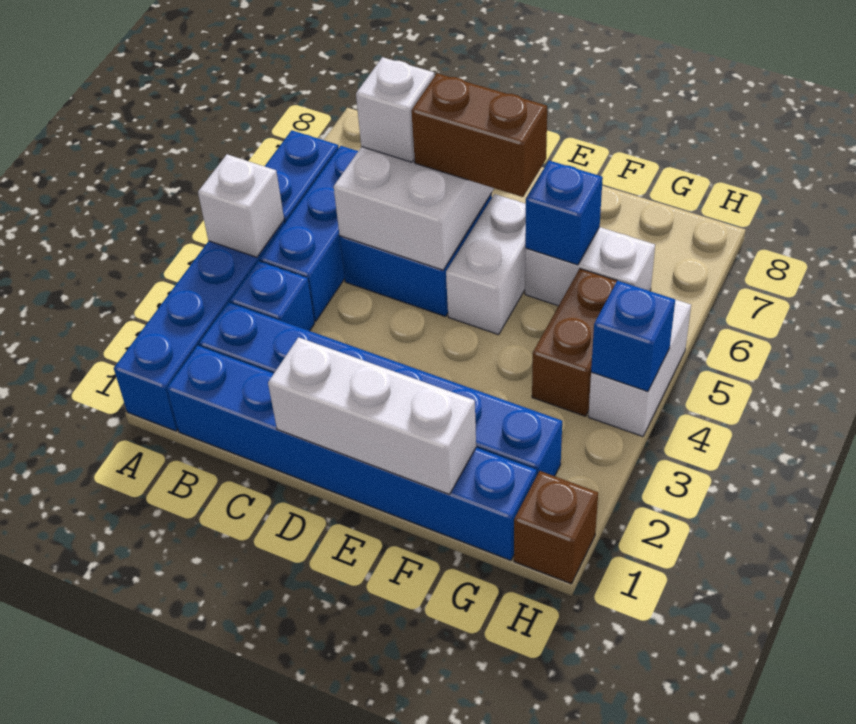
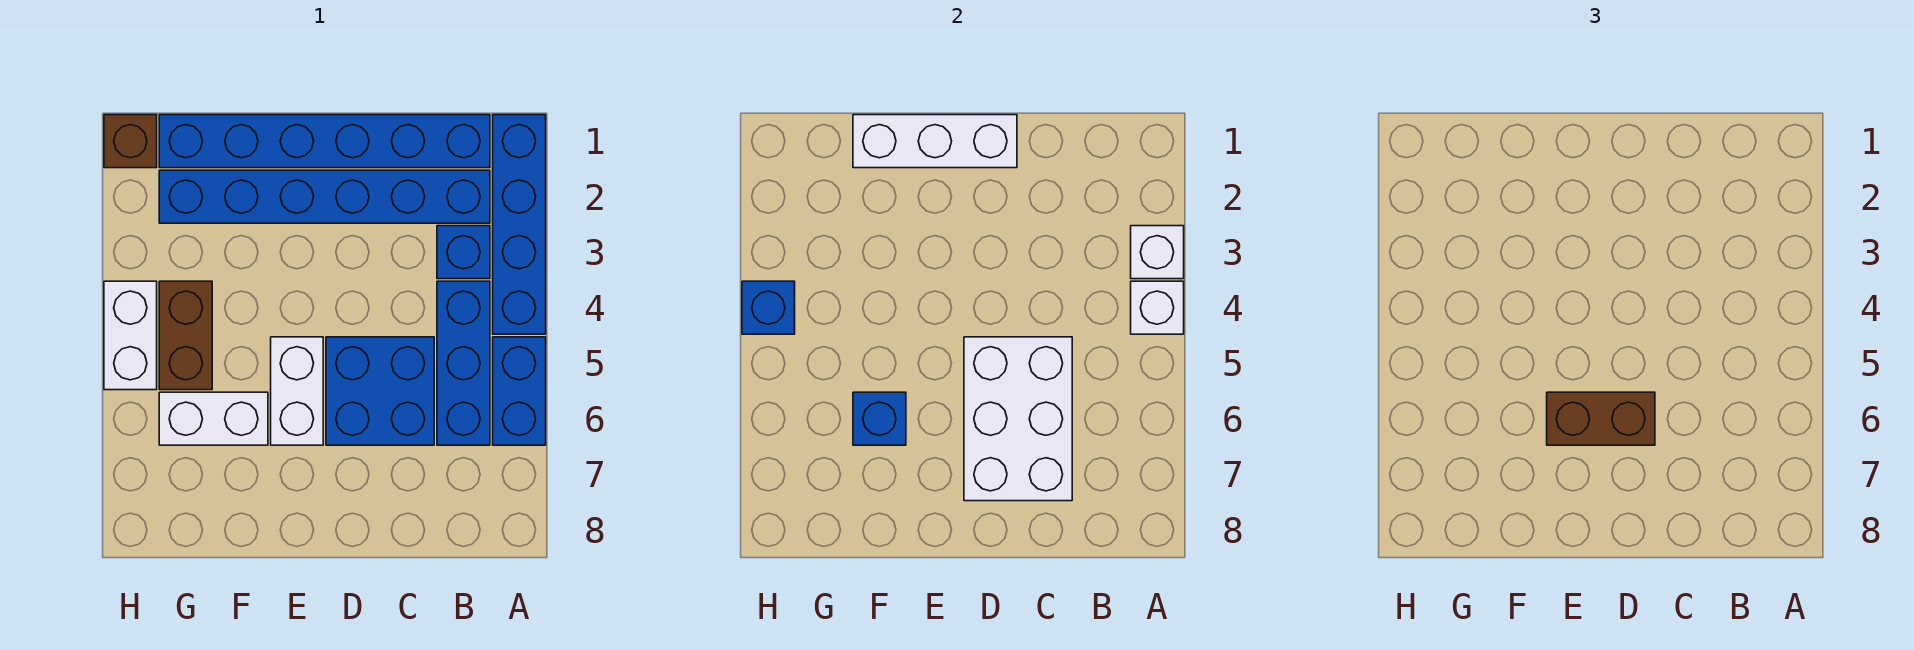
white brick C6 level 3 -> white brick A3 level 2

